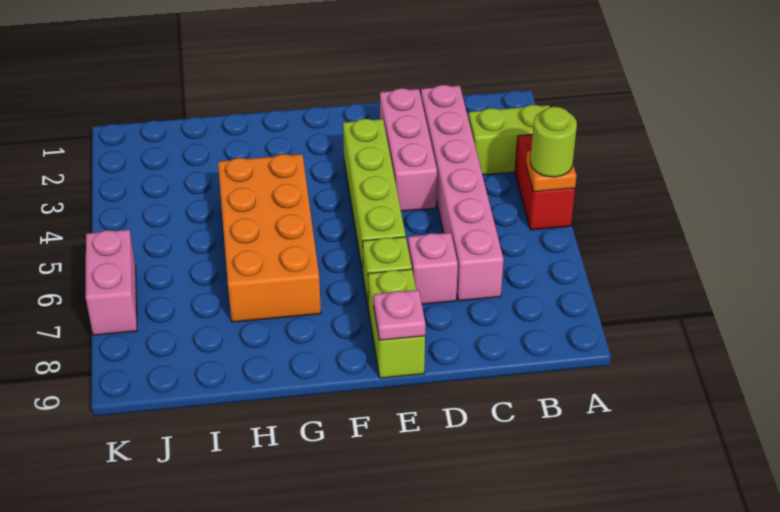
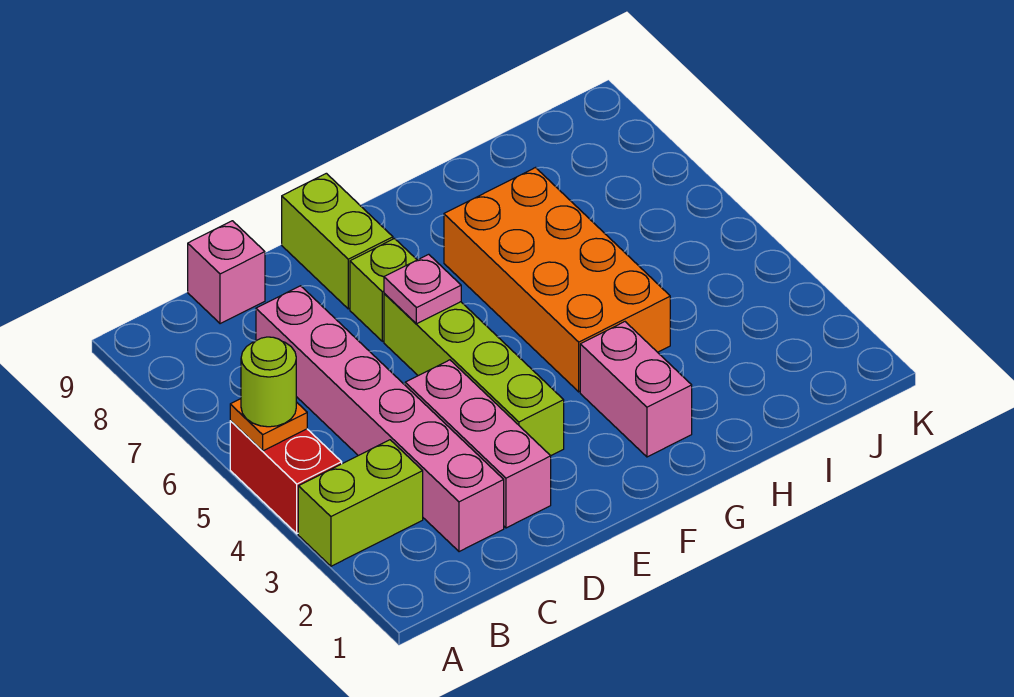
pink brick D7 level 1 -> pink brick C9 level 1
pink plate E9 level 2 -> pink plate E6 level 2
pink brick K6:K7 level 1 -> pink brick G2:G3 level 1

